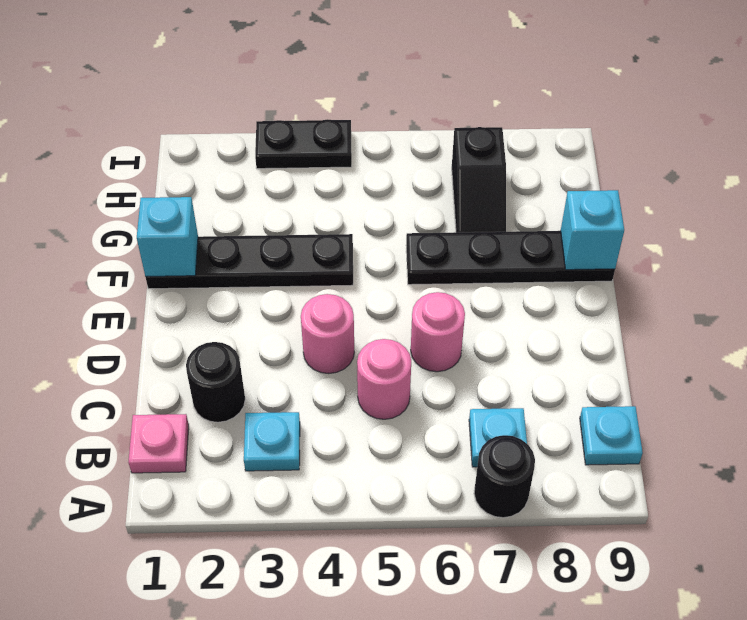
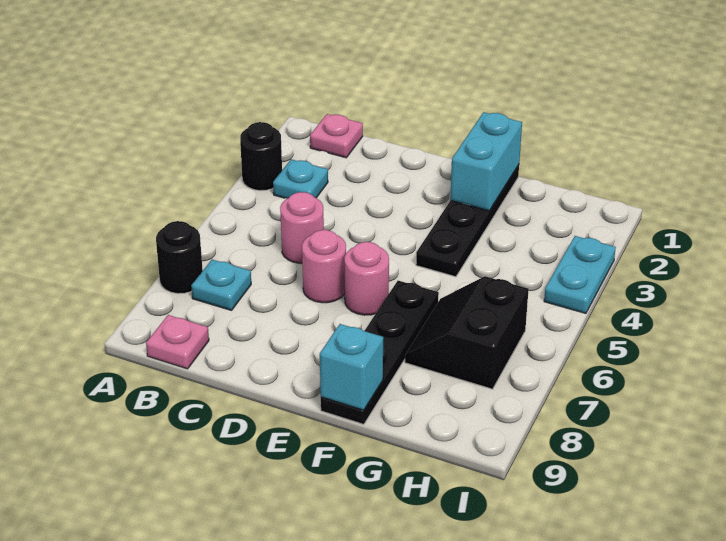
cyan plate B9 level 1 -> pink plate B9 level 1
black round brick C2 level 1 -> black round brick A3 level 1
pink round brick D4 level 1 -> pink round brick E6 level 1
cyan brick F1 level 2 -> cyan brick F1:F2 level 2
black slope G7:H7 level 1 top H -> black slope G6:H7 level 1 top H
black plate I3:I4 level 1 -> cyan plate I3:I4 level 1

